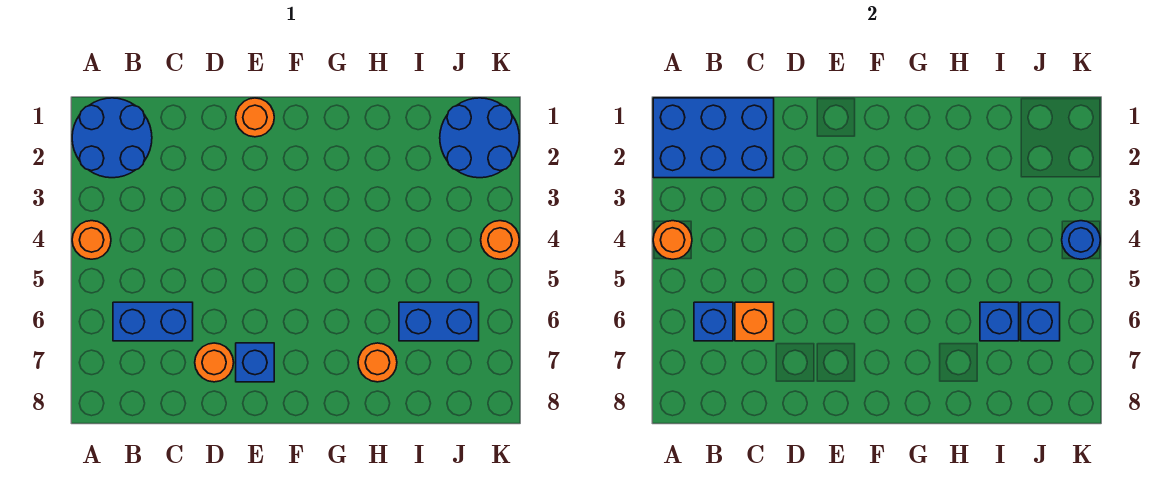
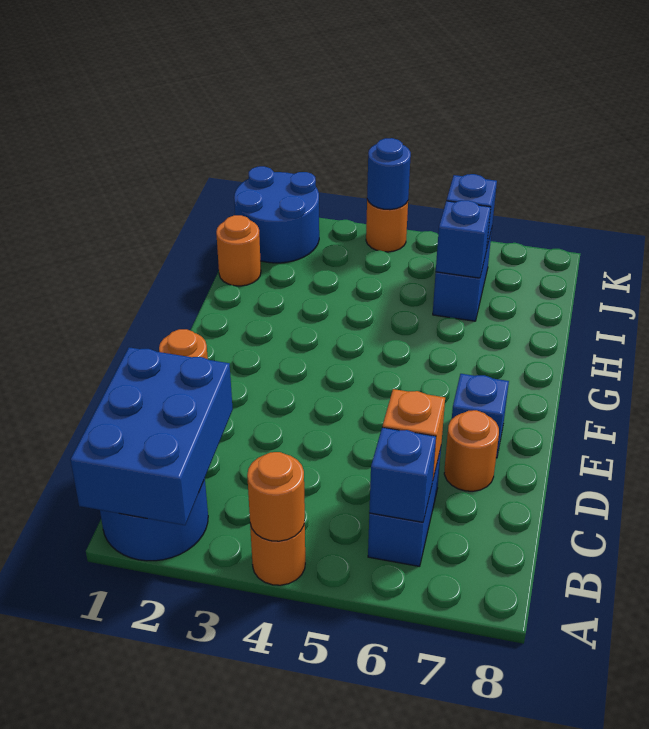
orange round brick H7 level 1 -> orange round brick I1 level 1

